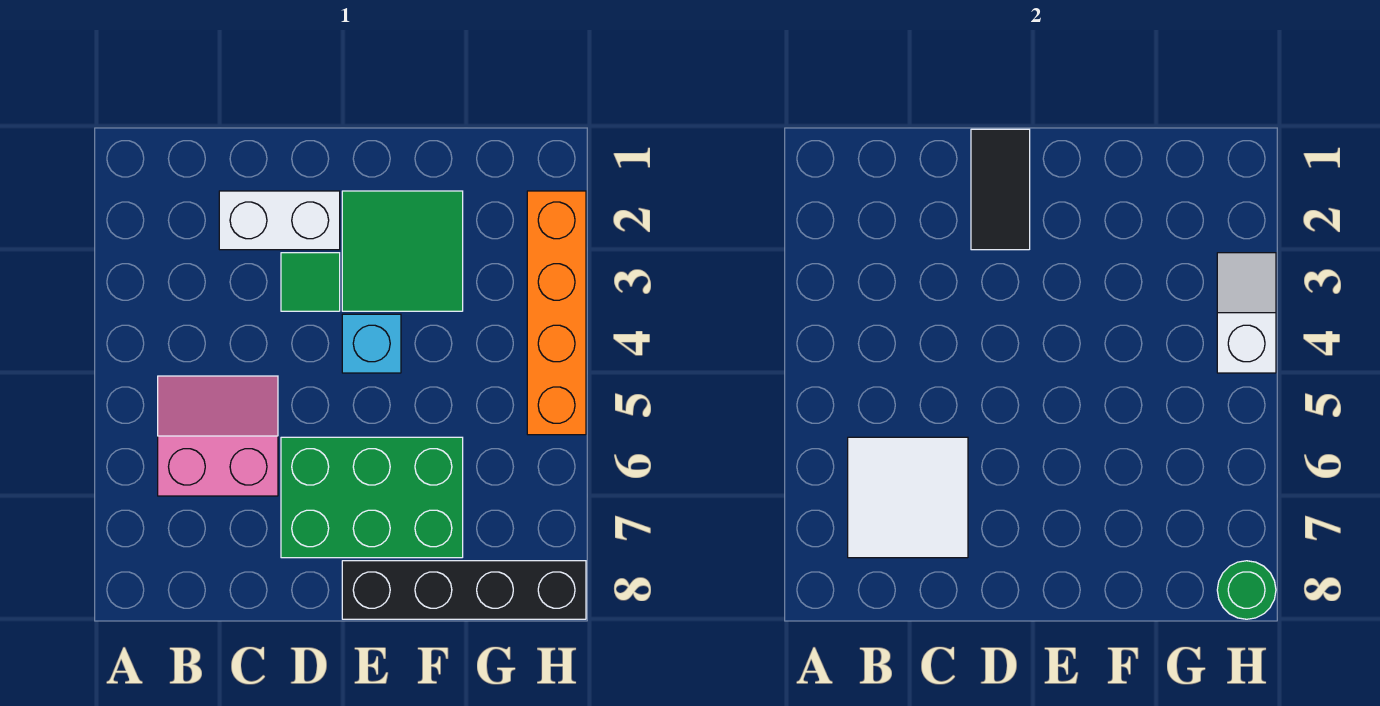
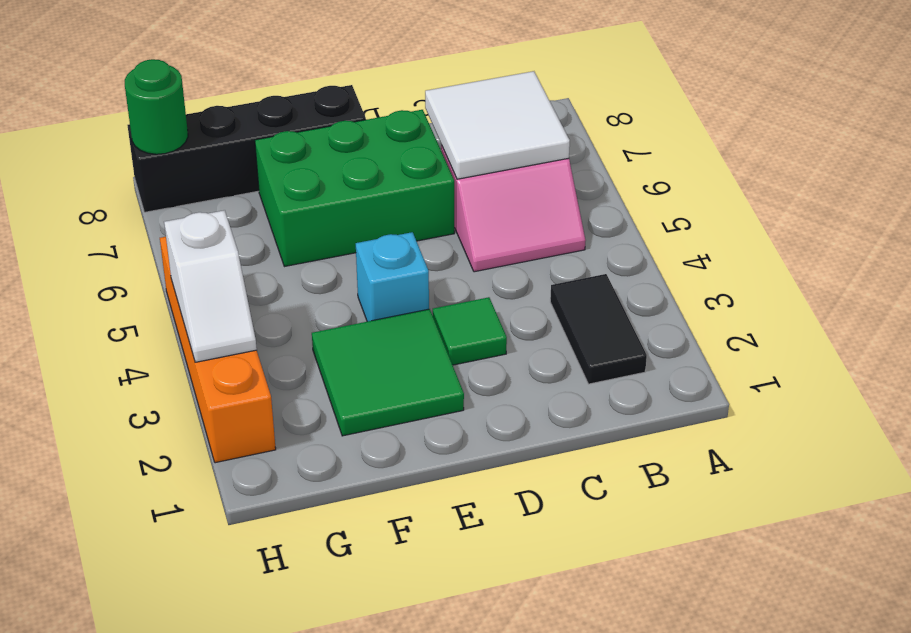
white brick C2:D2 level 1 -> none
black tile D1:D2 level 2 -> black tile B2:B3 level 1

